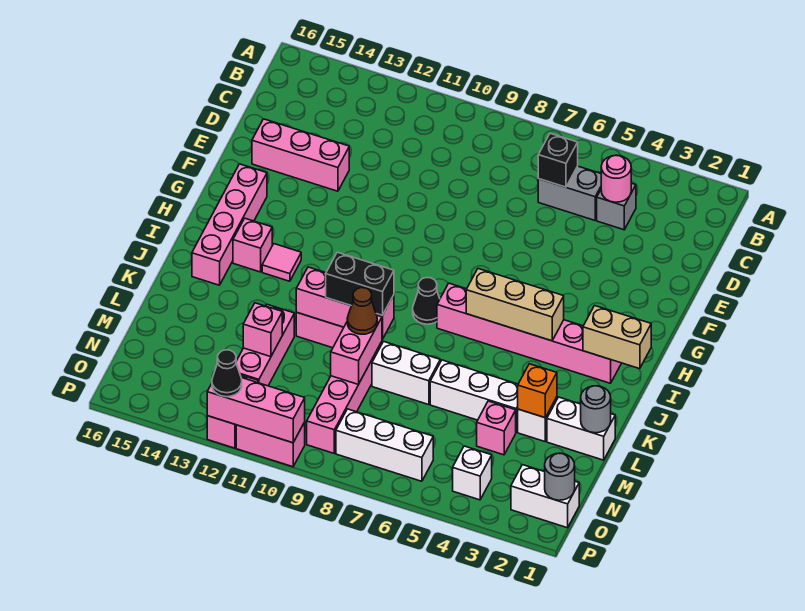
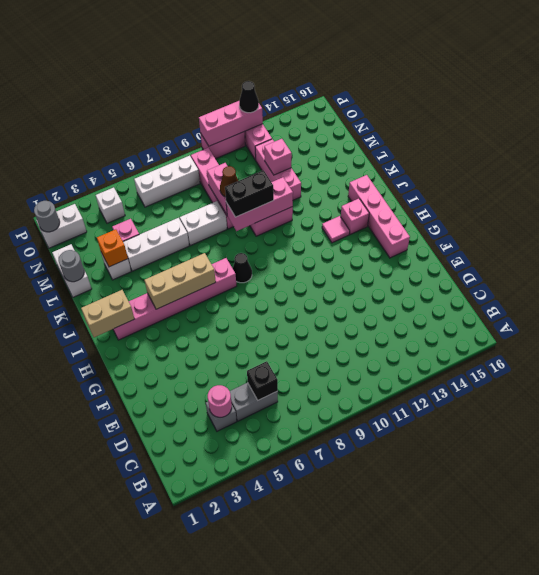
pink brick E13:E15 level 1 -> none
white brick L1:L2 level 1 -> white brick L1:M1 level 1

